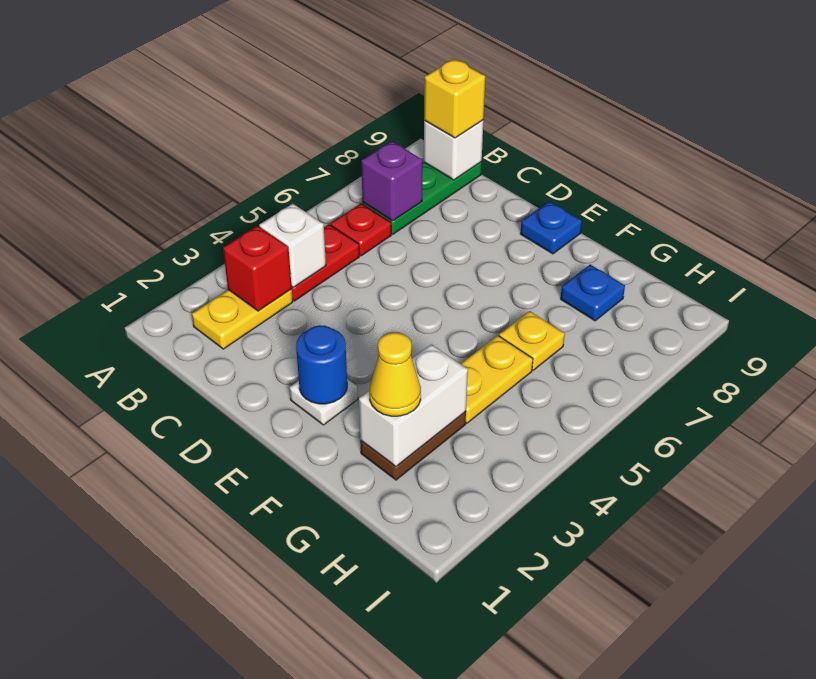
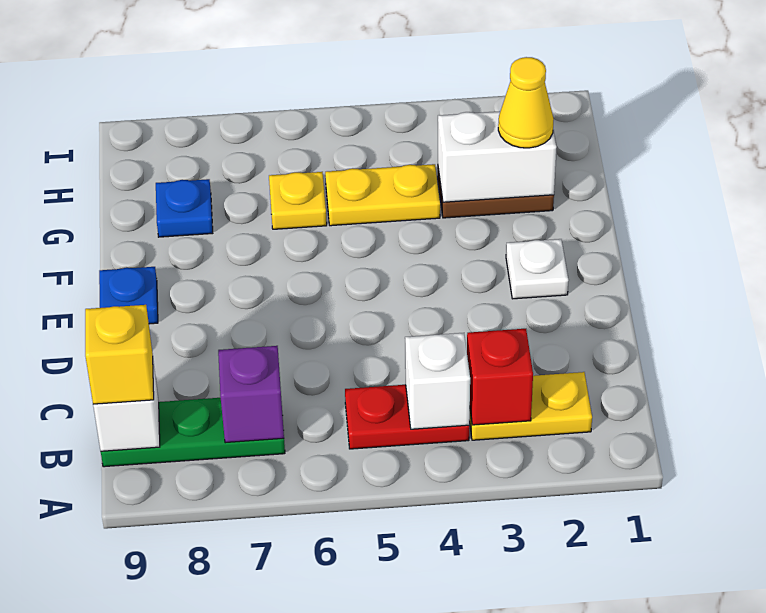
red plate B6 level 1 -> none
blue round brick E2 level 2 -> none

